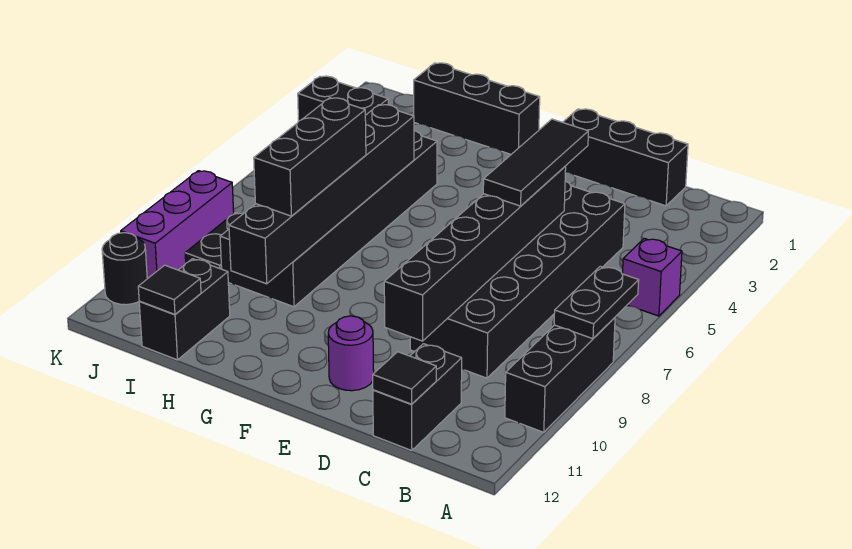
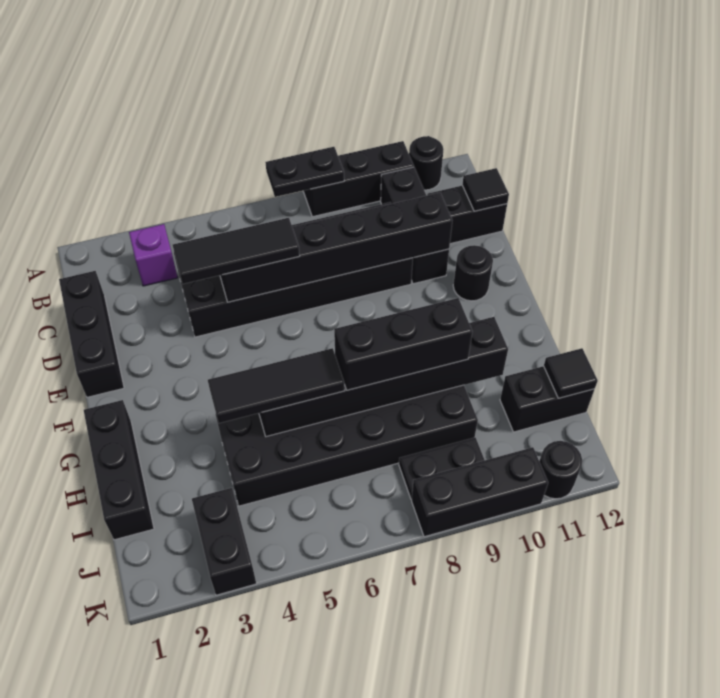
purple brick A5 level 1 -> purple brick B3 level 1
none -> black round brick A11 level 1
none -> black brick B10:D10 level 1
purple round brick E11 level 1 -> black round brick E11 level 1
none -> black tile H4:H6 level 3
purple brick K8:K10 level 1 -> black brick K8:K10 level 1

